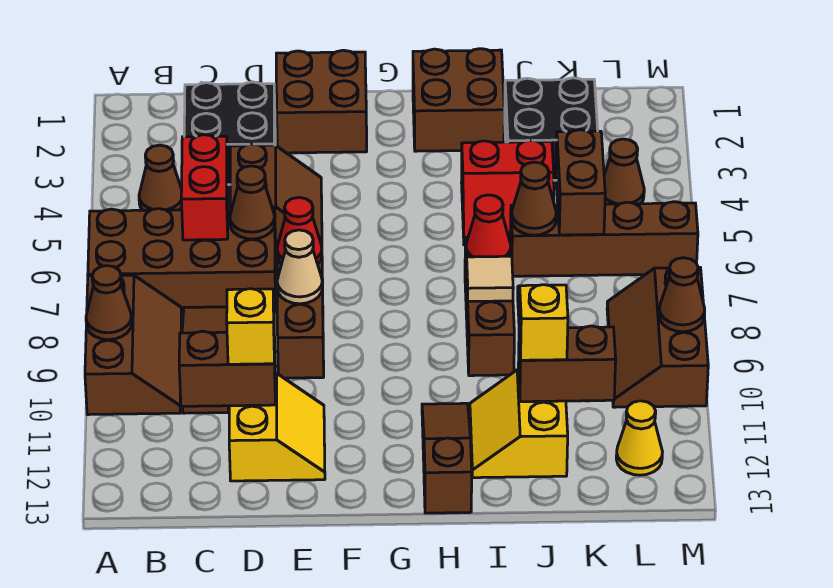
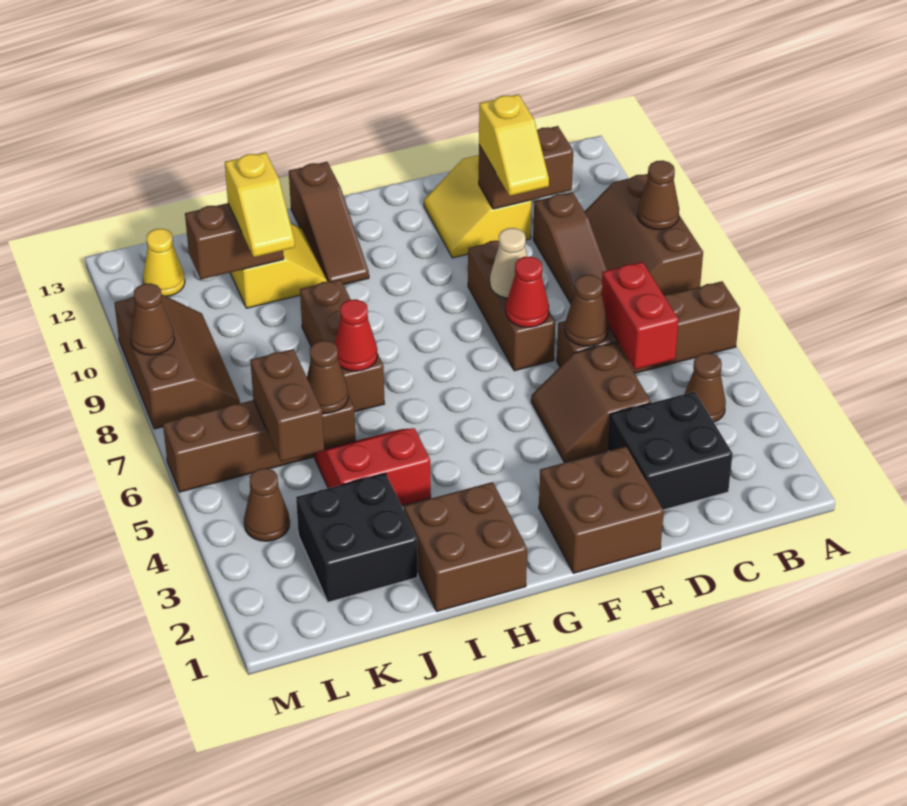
brown brick A6:D7 level 1 -> brown brick A6:D6 level 1
tan tile I8 level 2 -> none

